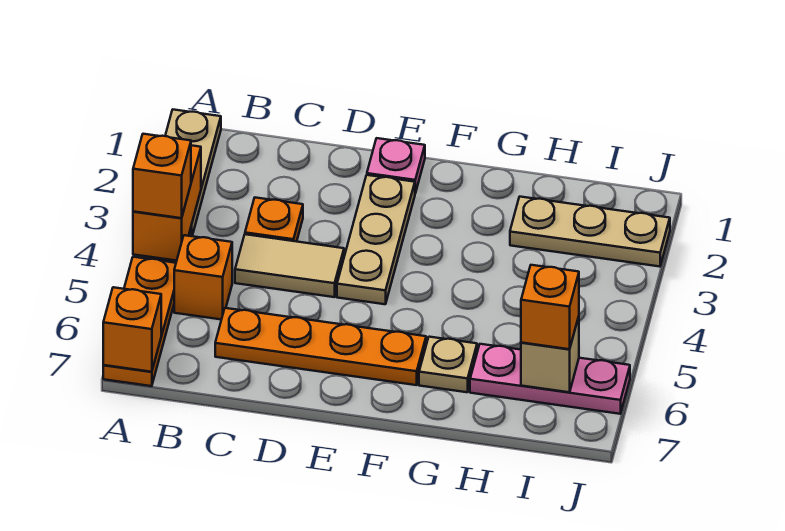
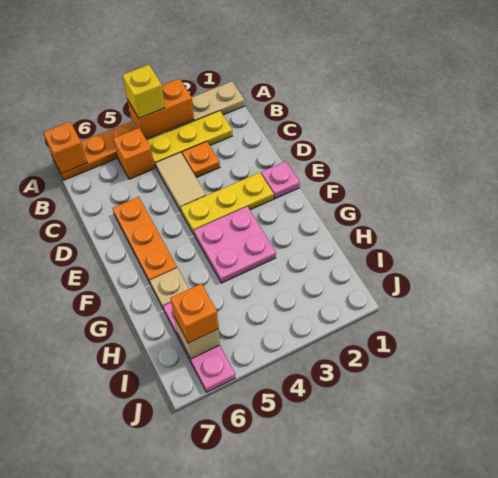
orange brick A4 level 3 -> yellow brick A4 level 3
none -> yellow plate B2:B4 level 1
orange plate C6:F6 level 1 -> orange plate D6:F6 level 1
tan plate E2:E4 level 1 -> yellow plate E2:E4 level 1
none -> pink plate F3:G4 level 1
tan plate H2:J2 level 1 -> none

